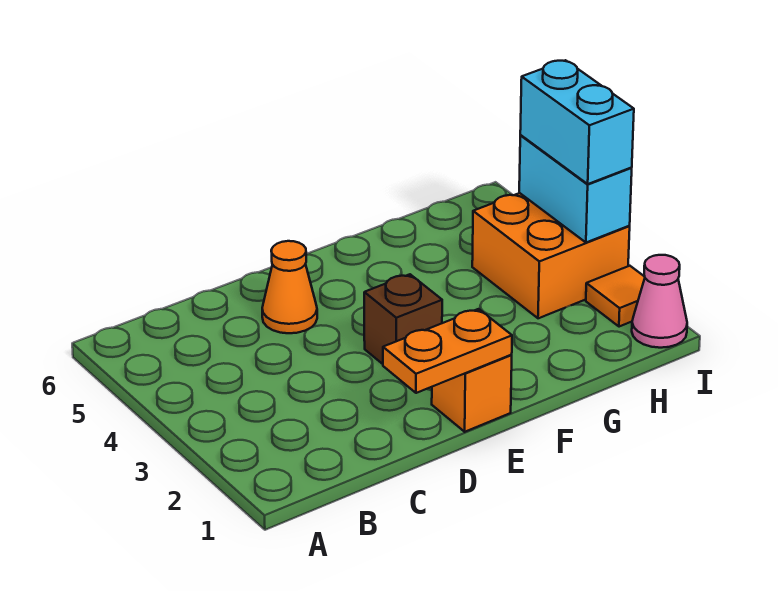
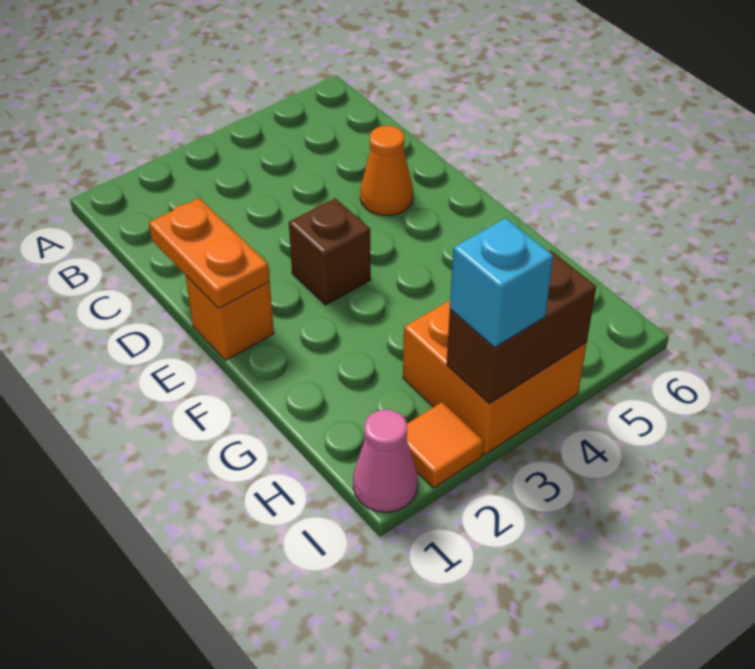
cyan brick I3:I4 level 2 -> brown brick I3:I4 level 2
cyan brick I3:I4 level 3 -> cyan brick I3 level 3

